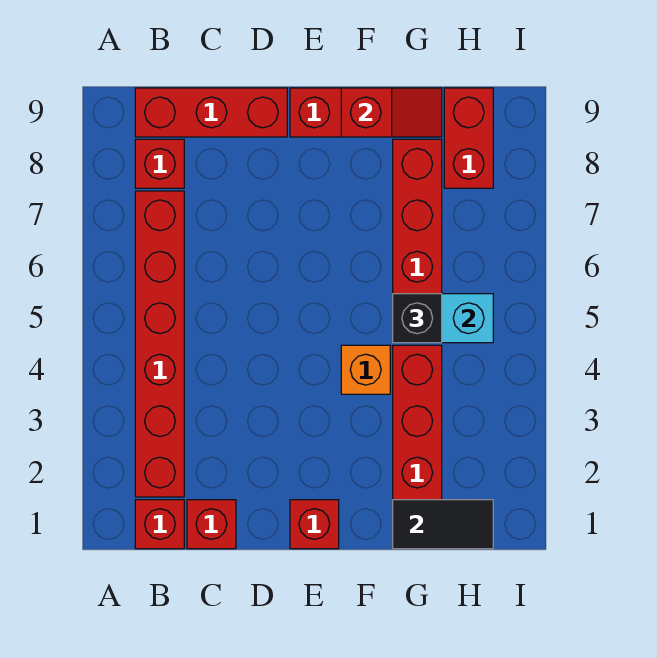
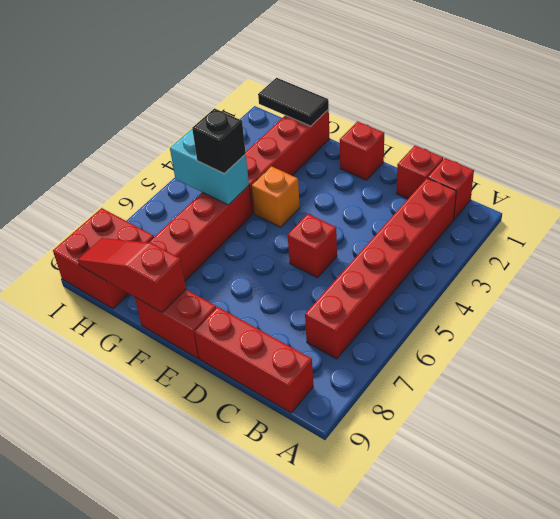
red brick B8 level 1 -> red brick D5 level 1
red slope F9:G9 level 2 top F -> red slope F9:H9 level 2 top F
red brick H8:H9 level 1 -> red brick H8:I9 level 1

